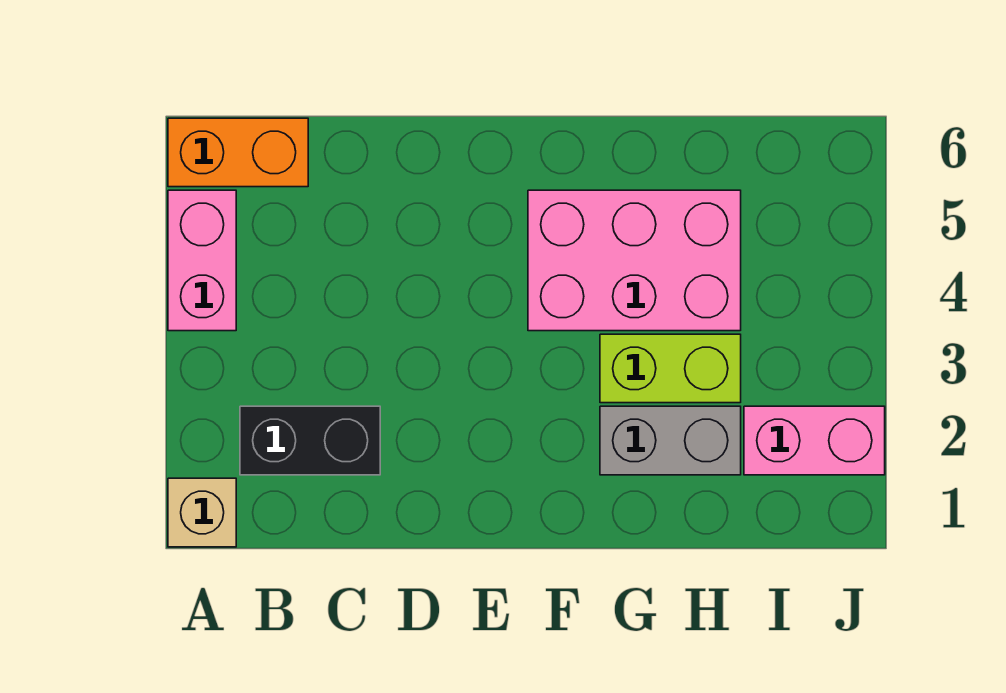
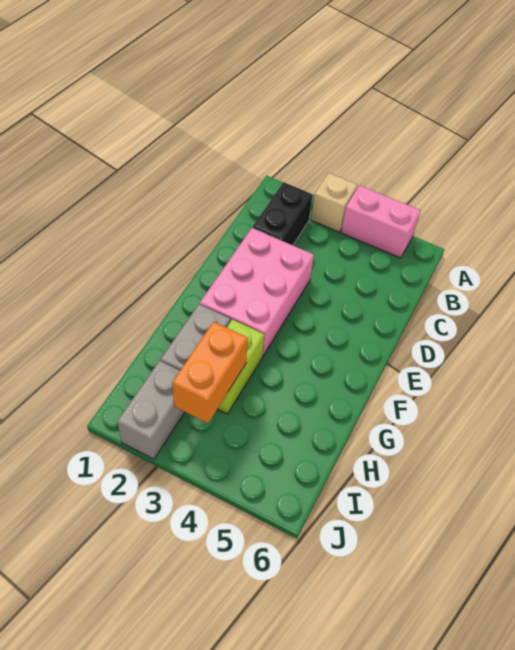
tan brick A1 level 1 -> tan brick A3 level 1
orange brick A6:B6 level 1 -> orange brick H3:I3 level 2
pink brick F4:H5 level 1 -> pink brick D2:F3 level 1
pink brick I2:J2 level 1 -> grey brick I2:J2 level 1

